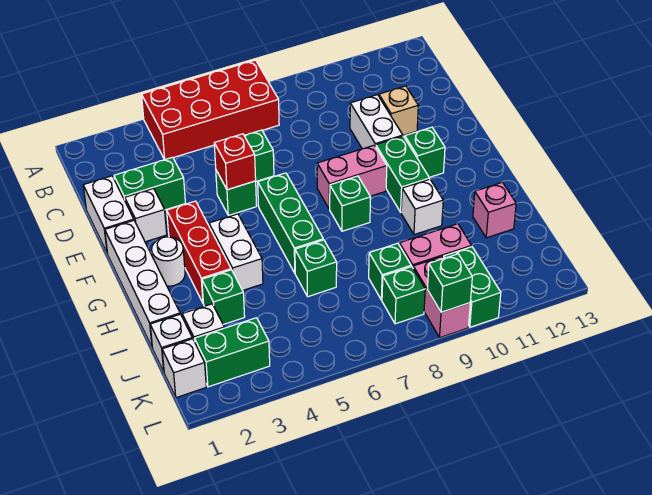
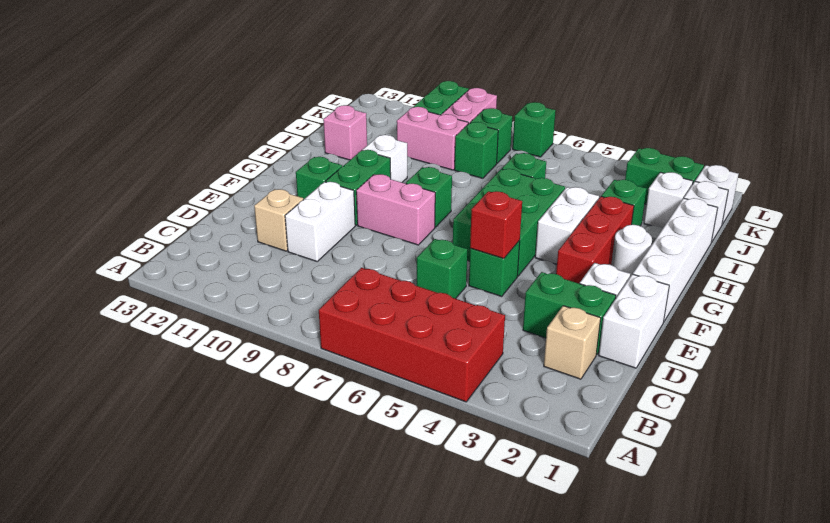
none -> tan brick C2 level 1
green brick F6:H6 level 1 -> green brick F5:H6 level 1
green brick L9 level 2 -> green brick L7 level 1

